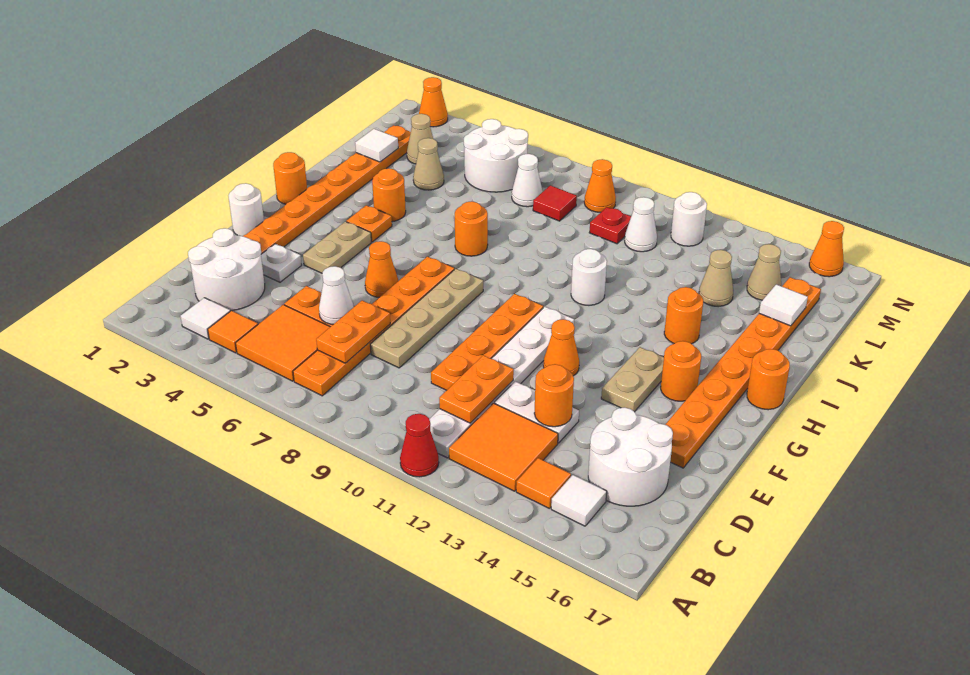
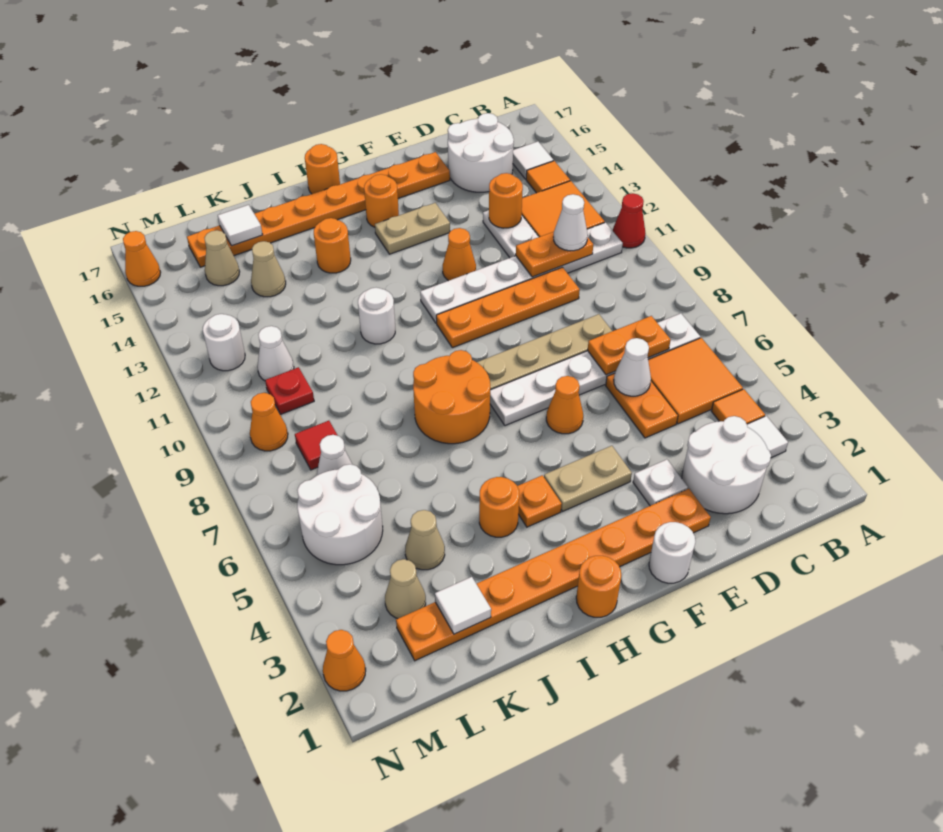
orange plate B7:G7 level 1 -> white plate B7:G7 level 1
none -> white cone C11 level 3
orange round brick I7 level 1 -> orange round brick H7:I8 level 1

